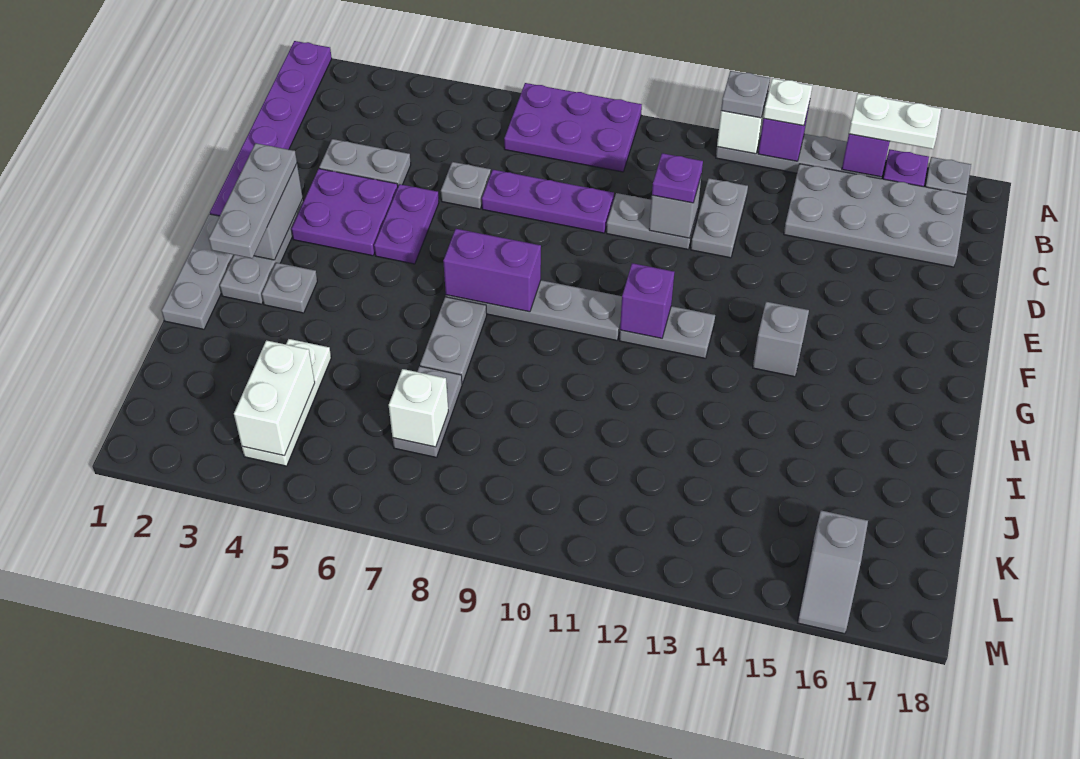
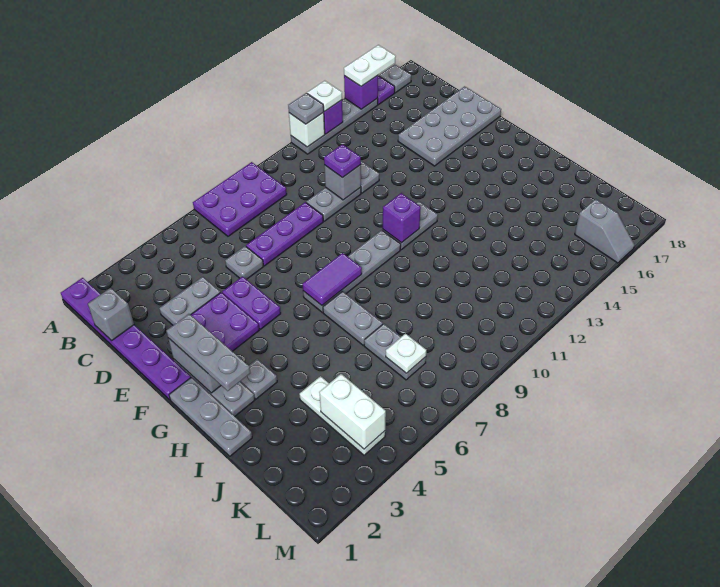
grey plate B14:C17 level 1 -> grey plate D15:E18 level 1
purple brick G7:G8 level 2 -> purple tile G7:G8 level 2
grey brick G14 level 1 -> grey brick C1 level 2
white brick K7 level 2 -> white plate K7 level 2

